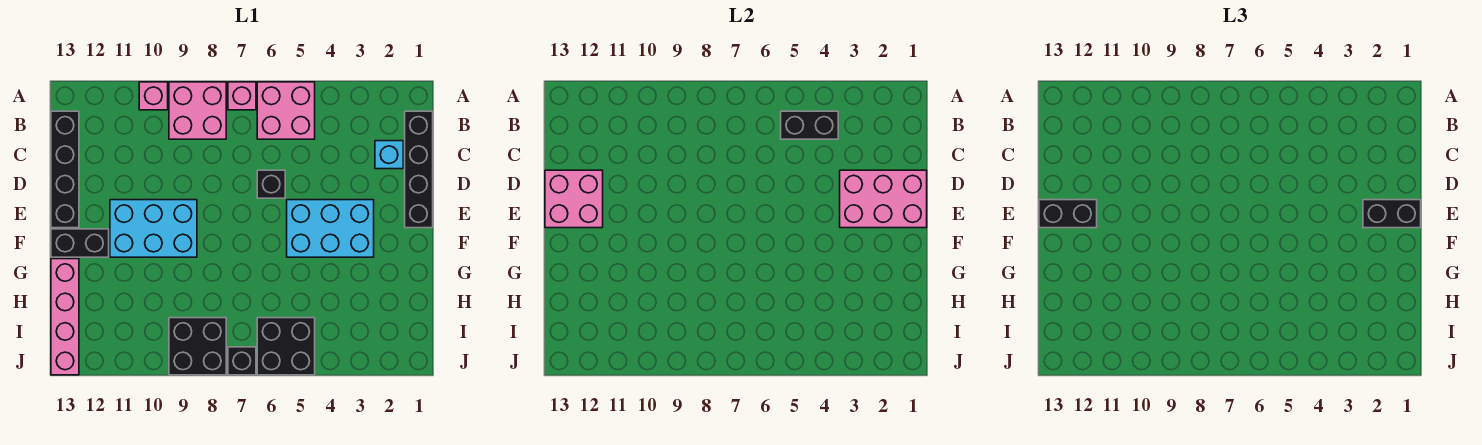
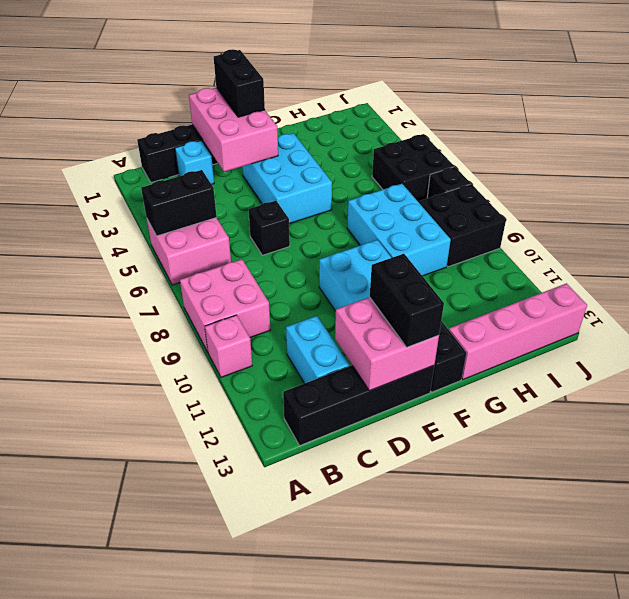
pink brick A7 level 1 -> none
black brick B4:B5 level 2 -> black brick A5:B5 level 2
none -> cyan brick C11:C12 level 1
none -> cyan brick G7:H9 level 1

